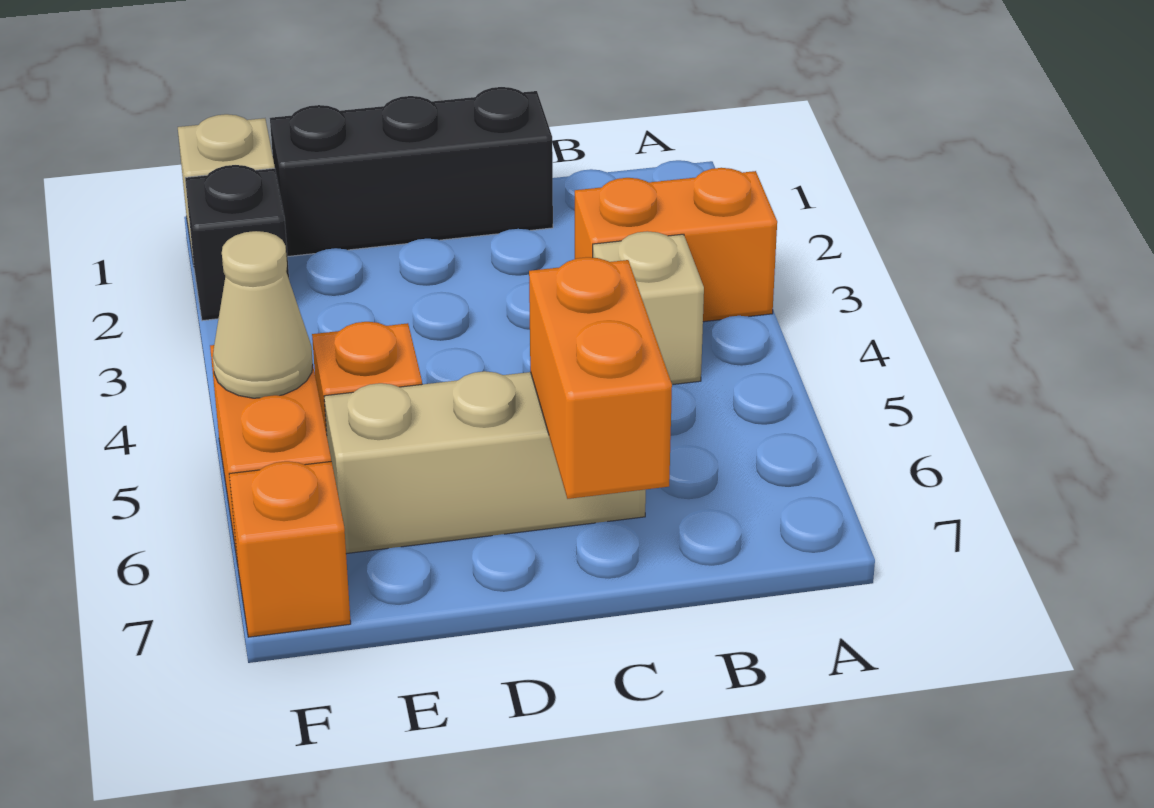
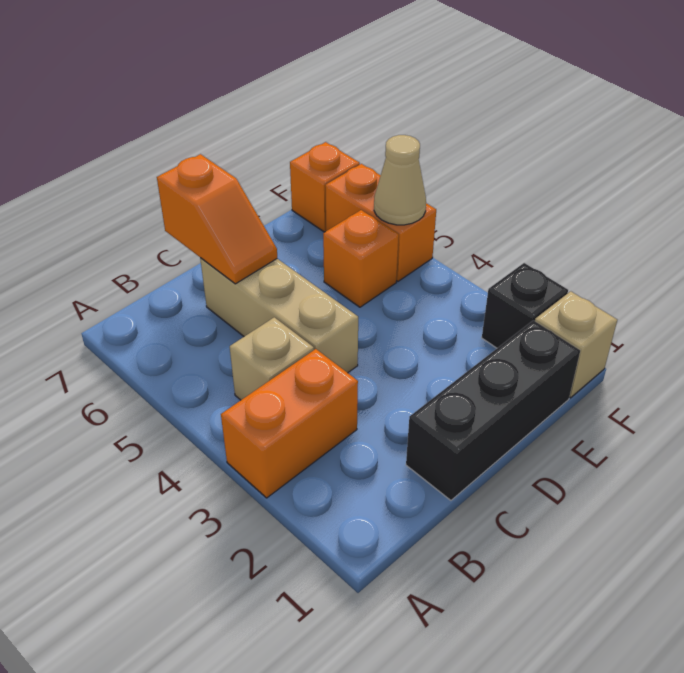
tan brick C6:E6 level 1 -> tan brick C4:C6 level 1
orange brick C6:C7 level 2 -> orange slope C6:C7 level 2 top 7

